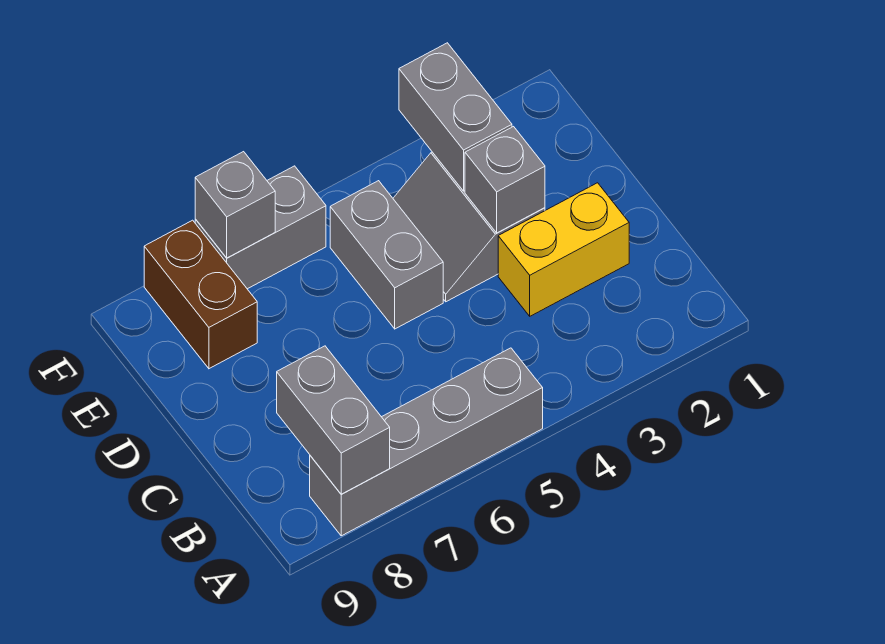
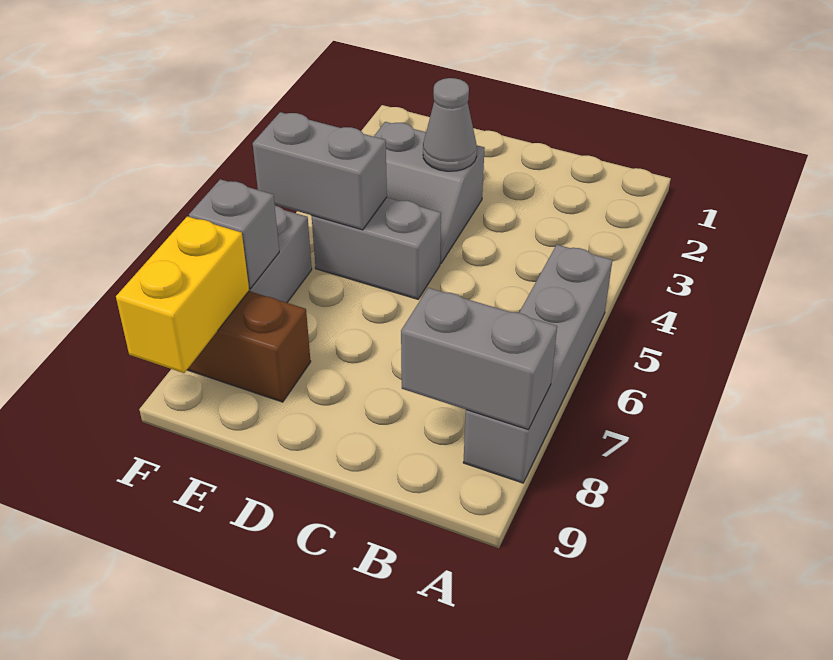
yellow brick C2:C3 level 1 -> yellow brick F8:F9 level 2
grey brick D3 level 2 -> grey cone D3 level 2
grey brick E3:F3 level 2 -> grey brick E5:F5 level 2

